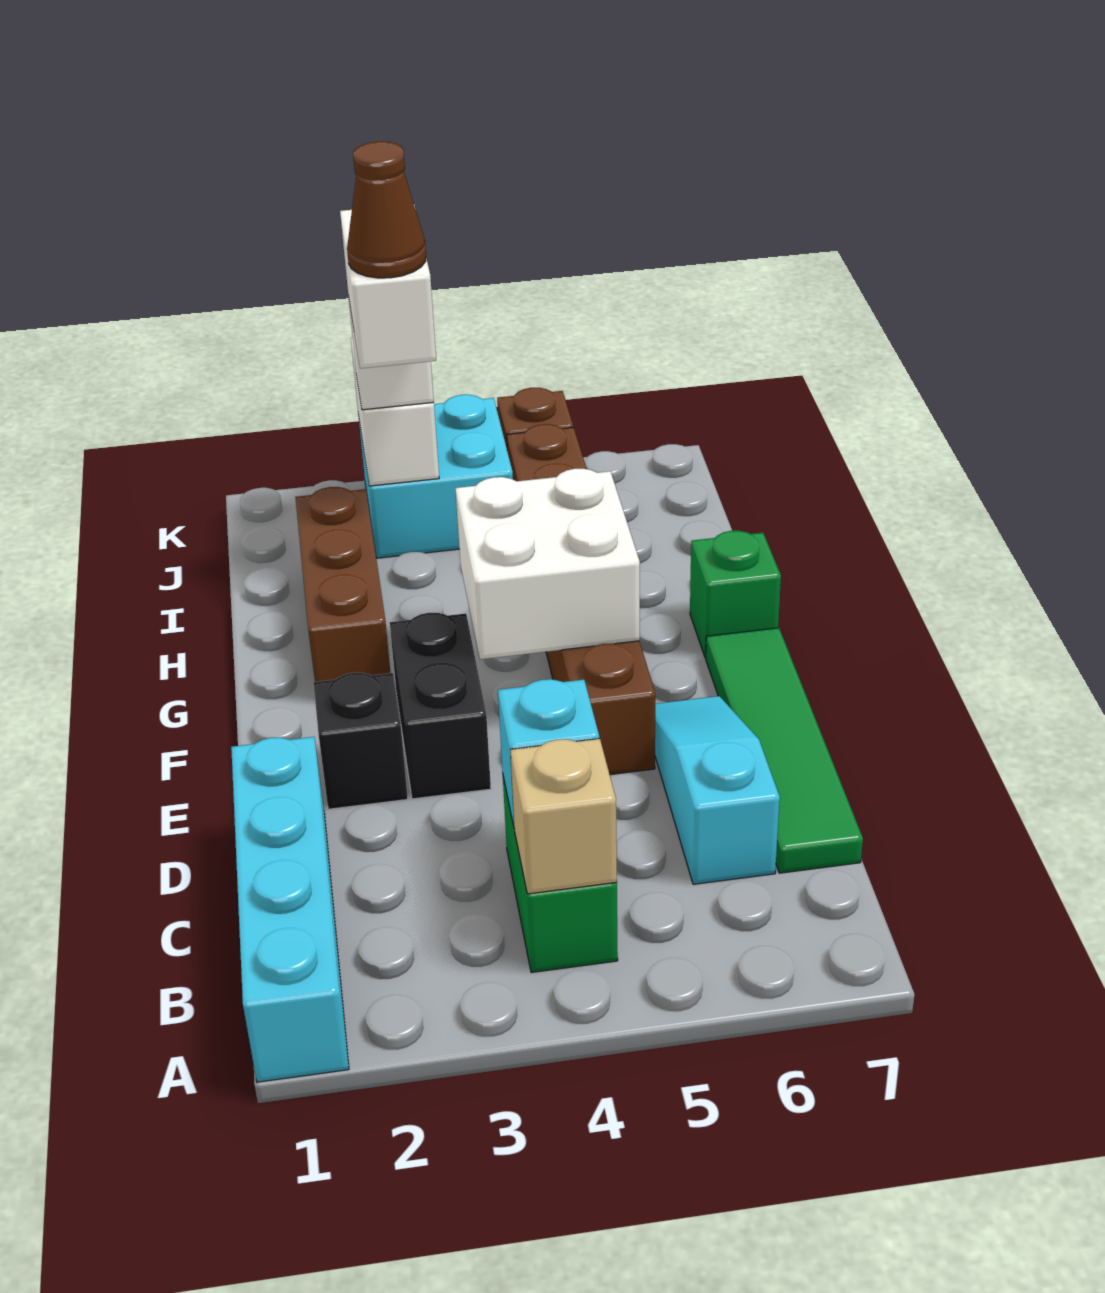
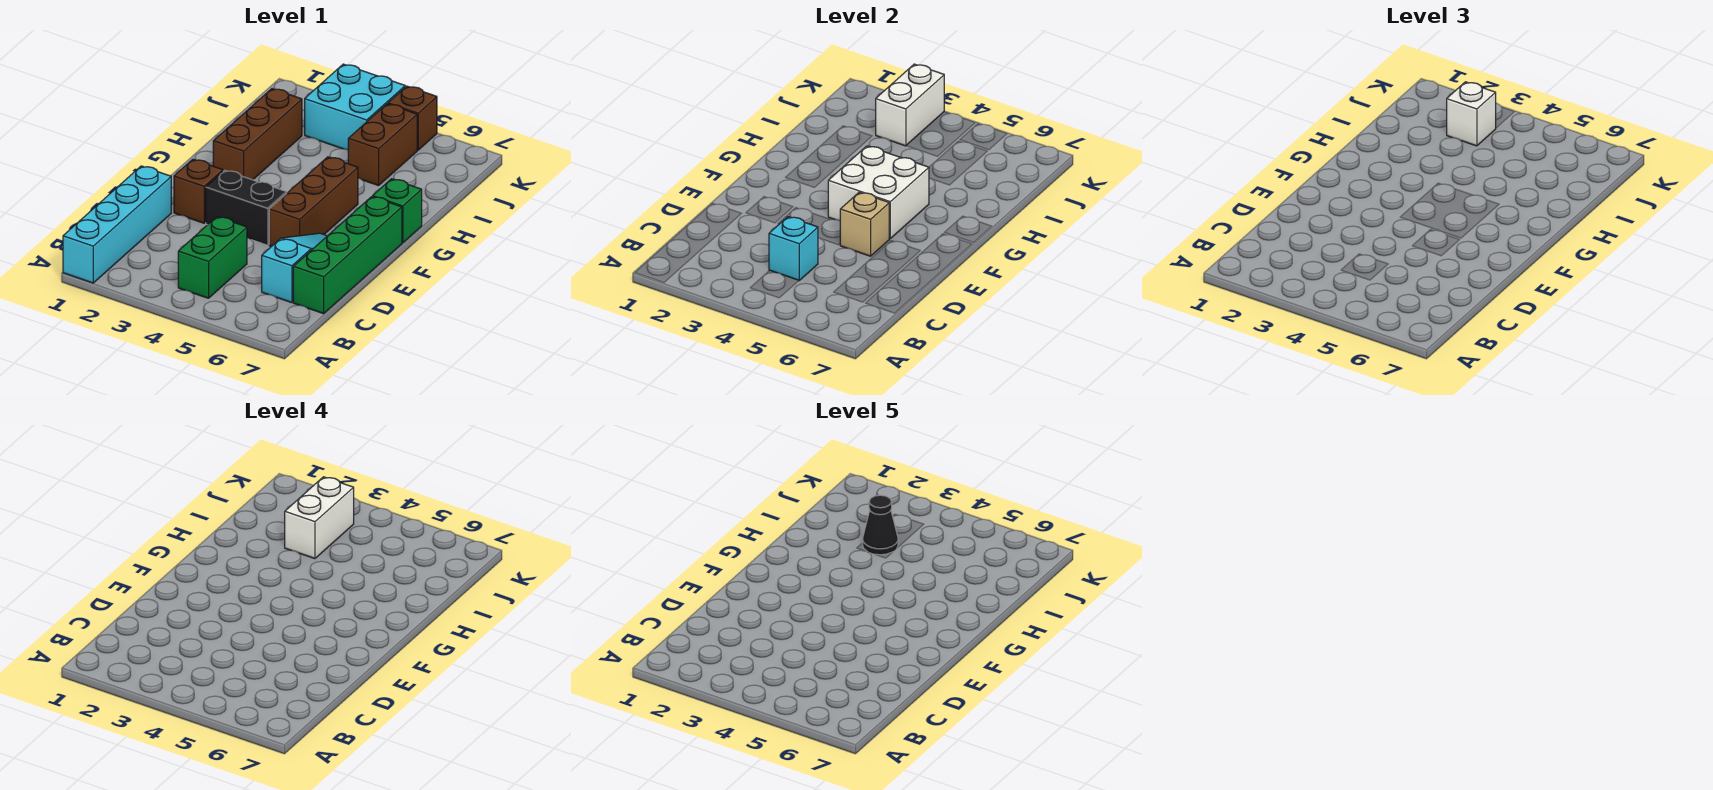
tan brick B4 level 2 -> tan brick E5 level 2
green tile C7:F7 level 1 -> green brick C7:F7 level 1
black brick E2 level 1 -> brown brick E2 level 1
black brick E3:F3 level 1 -> black brick E3:E4 level 1
brown cone I3 level 5 -> black cone I3 level 5

